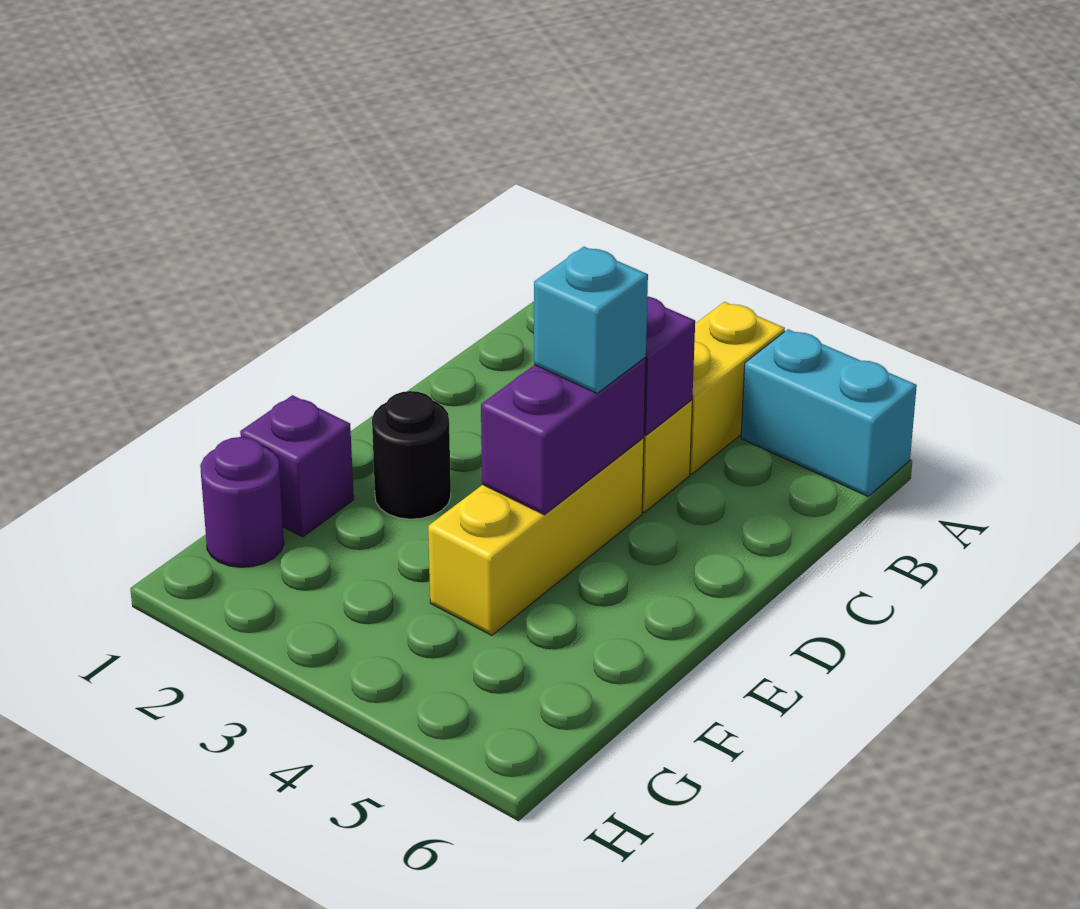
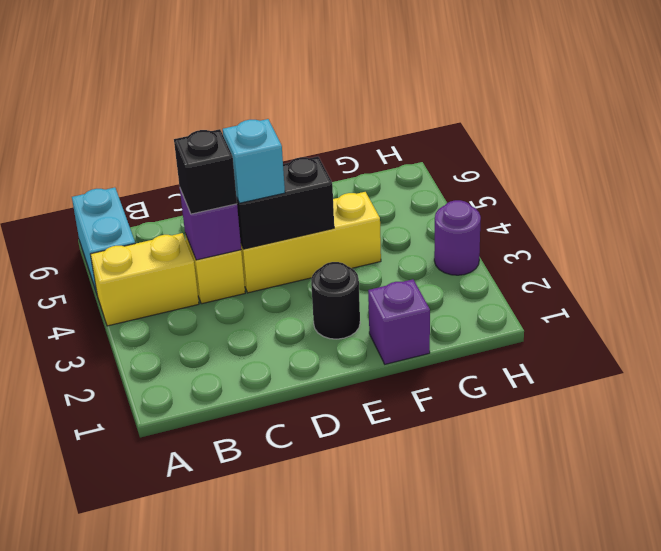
none -> black brick C4 level 3
purple brick D4:E4 level 2 -> black brick D4:E4 level 2
purple round brick G1 level 1 -> purple round brick H3 level 1

